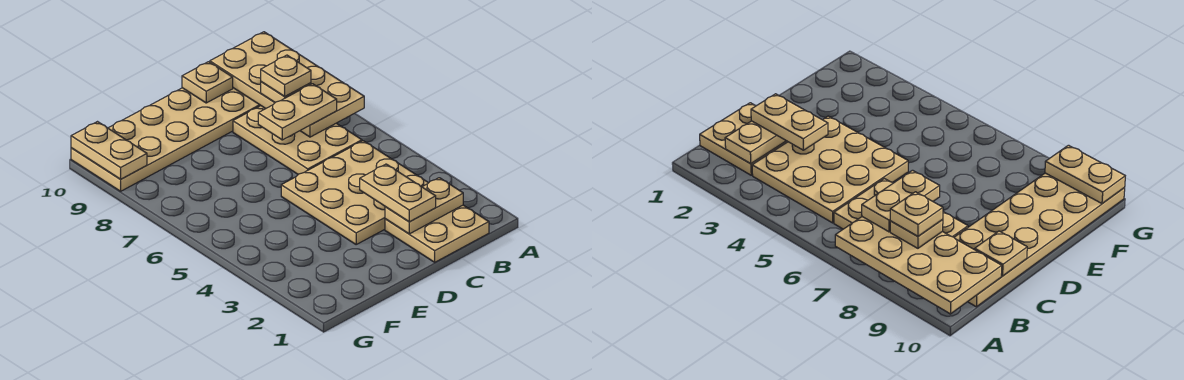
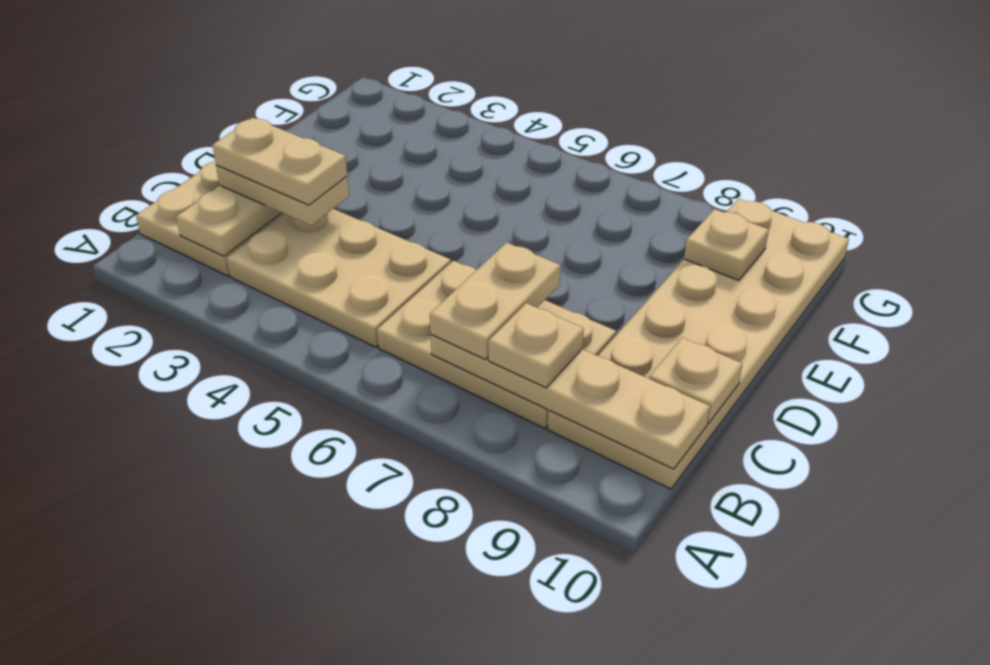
tan plate A7:B10 level 2 -> tan plate B7:B10 level 2
tan plate B3:D5 level 1 -> tan plate B3:C5 level 1
tan plate B8 level 4 -> tan plate F9 level 2
tan plate G9:G10 level 2 -> tan plate C2:C3 level 4

